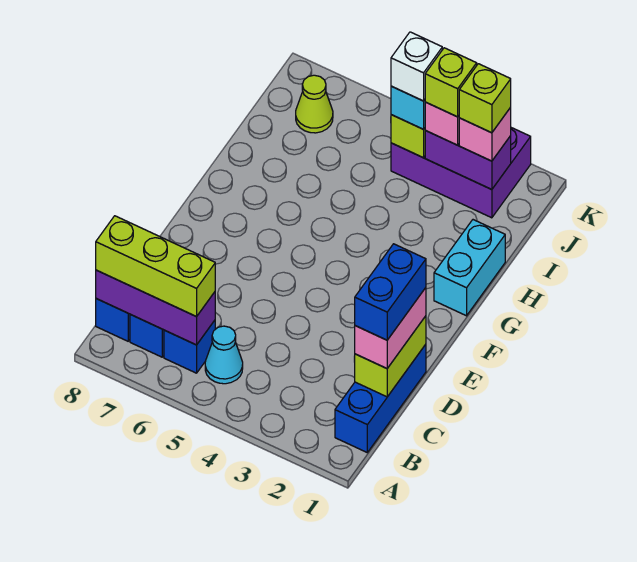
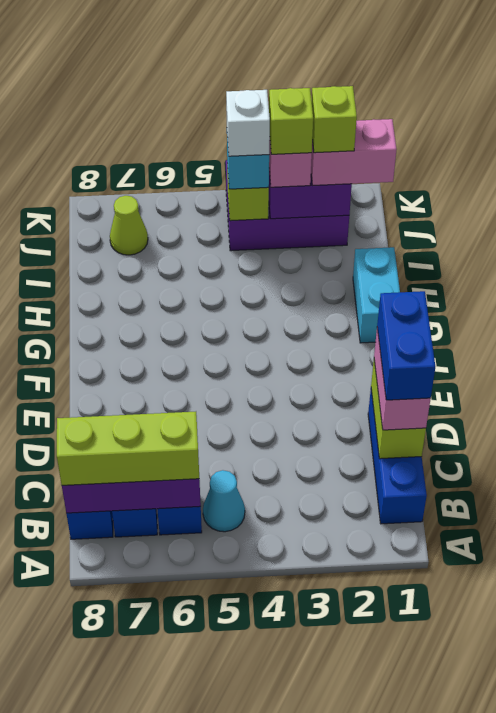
pink brick J2 level 3 -> pink brick J1:J2 level 3

